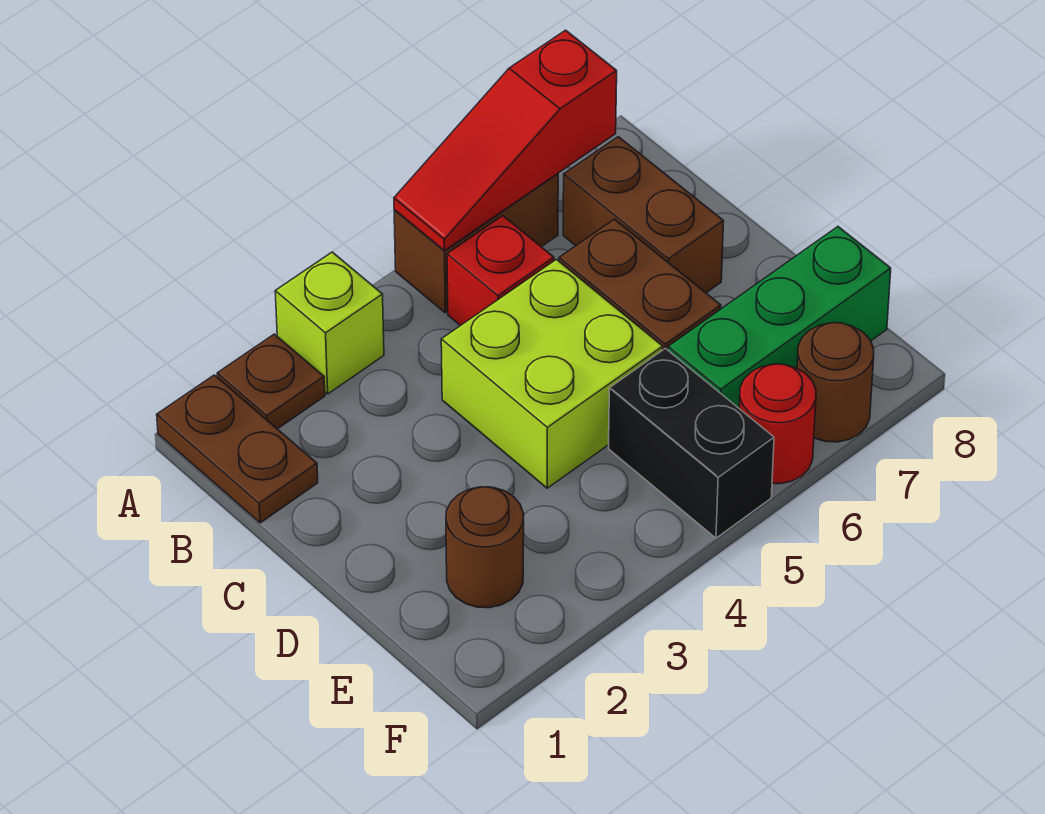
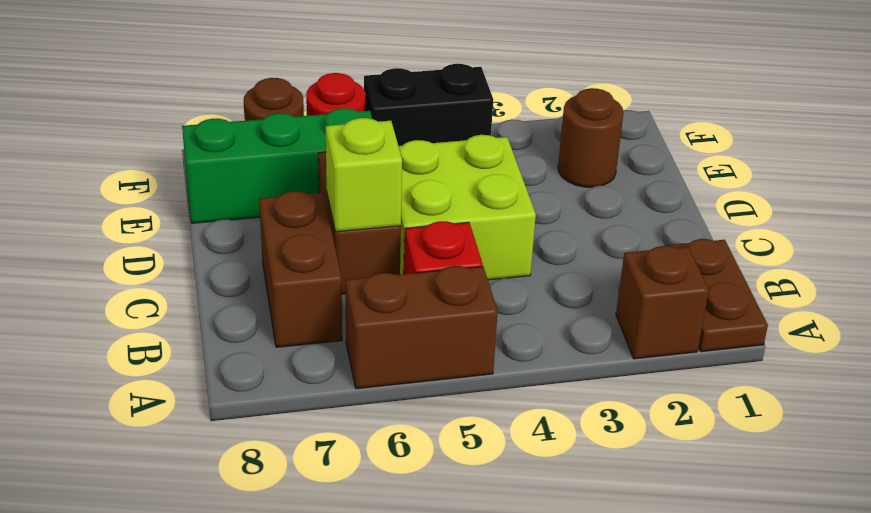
brown plate A2 level 1 -> brown brick A2 level 1
lime brick A3 level 1 -> lime brick C6 level 2
red slope A5:A7 level 2 top 7 -> none
black brick E5:F5 level 1 -> black brick F4:F5 level 1

